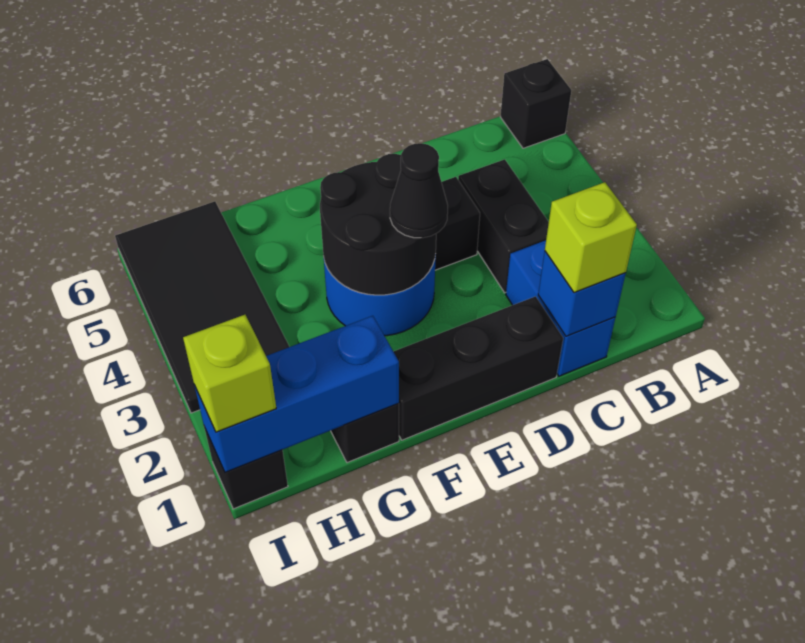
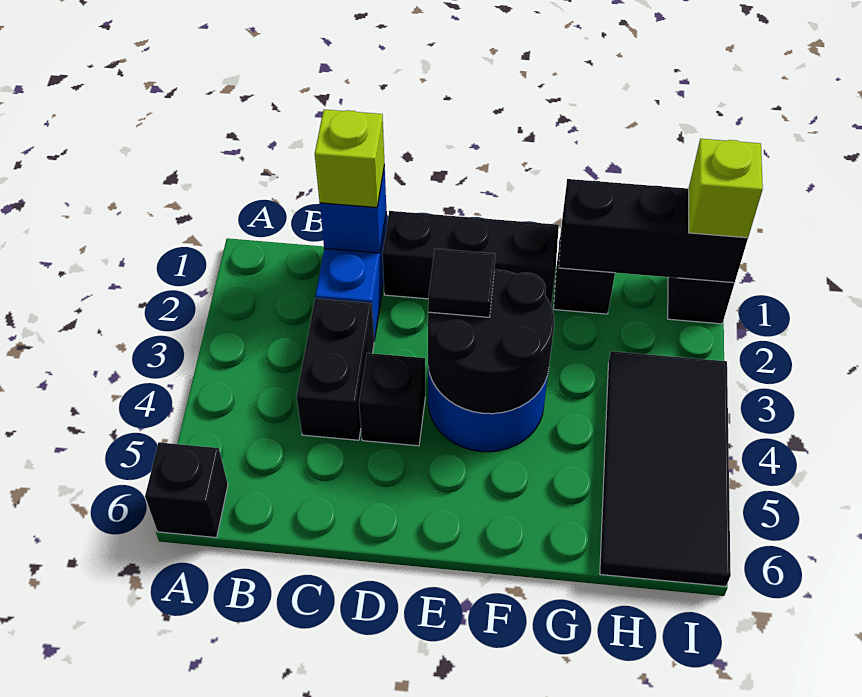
black cone E3 level 3 -> black tile E3 level 3
blue brick G1:I1 level 2 -> black brick G1:I1 level 2

